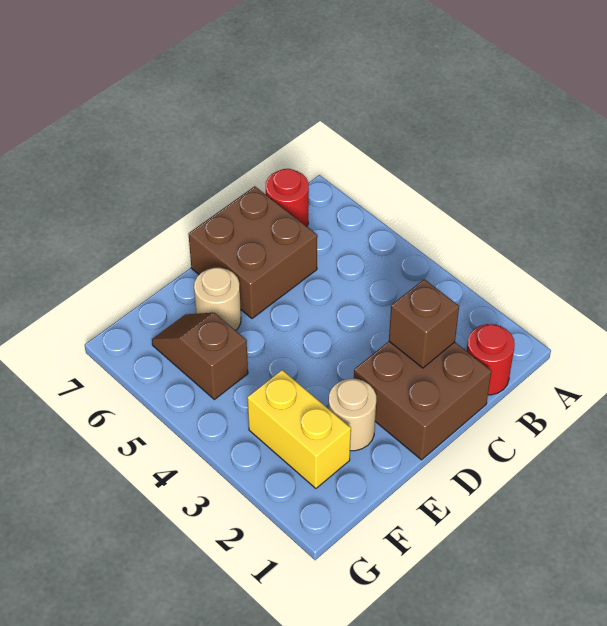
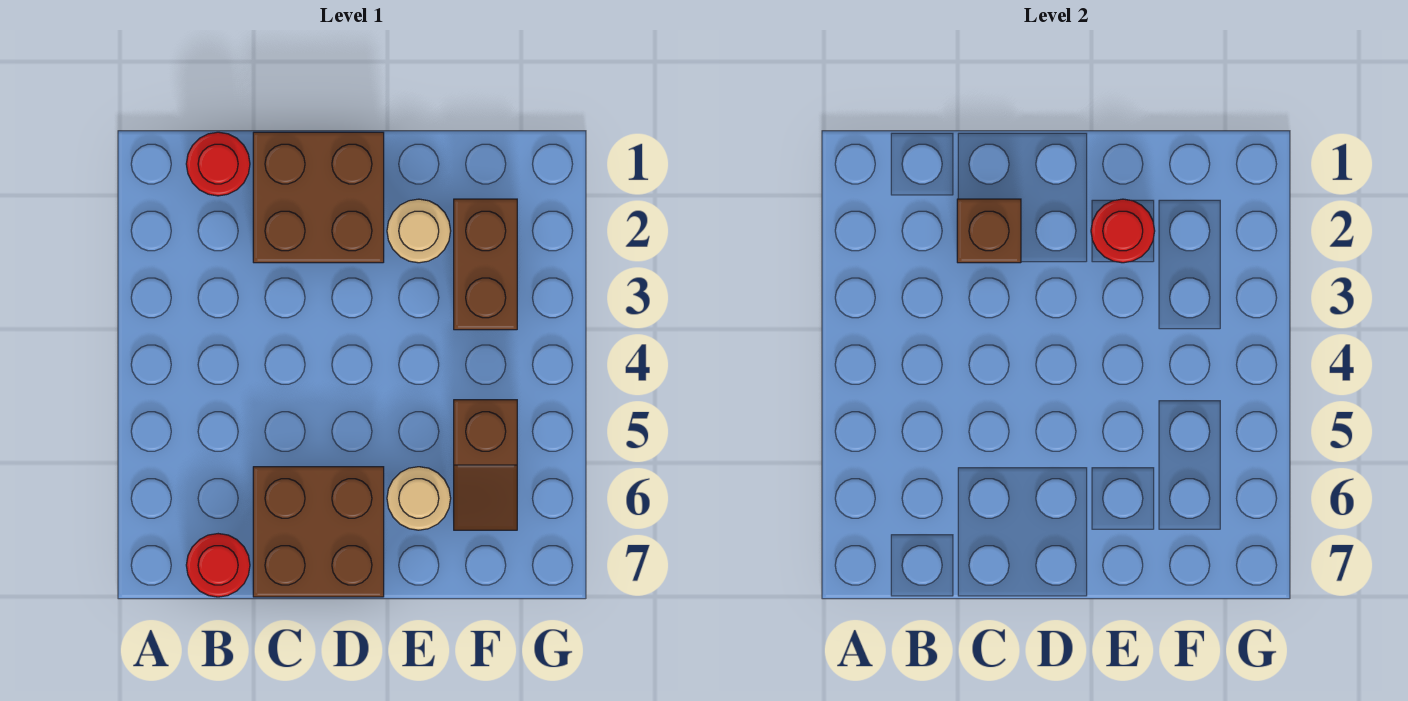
none -> red round brick E2 level 2
yellow brick F2:F3 level 1 -> brown brick F2:F3 level 1

